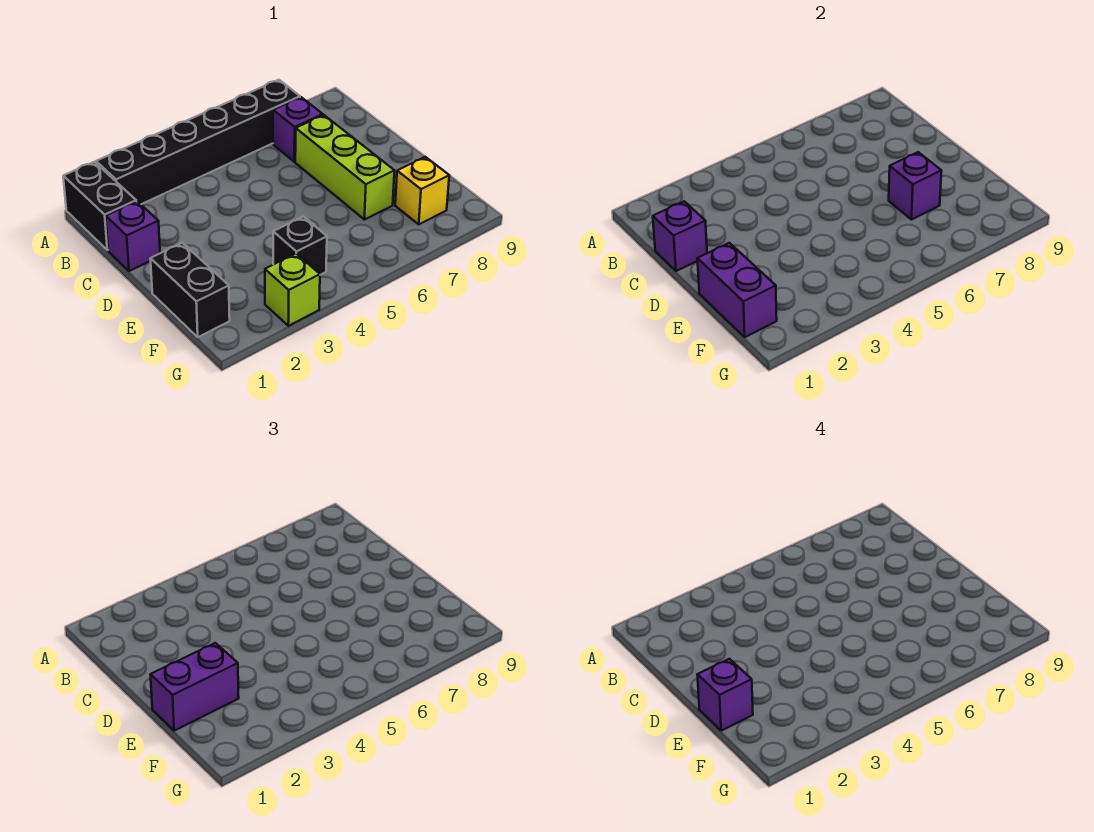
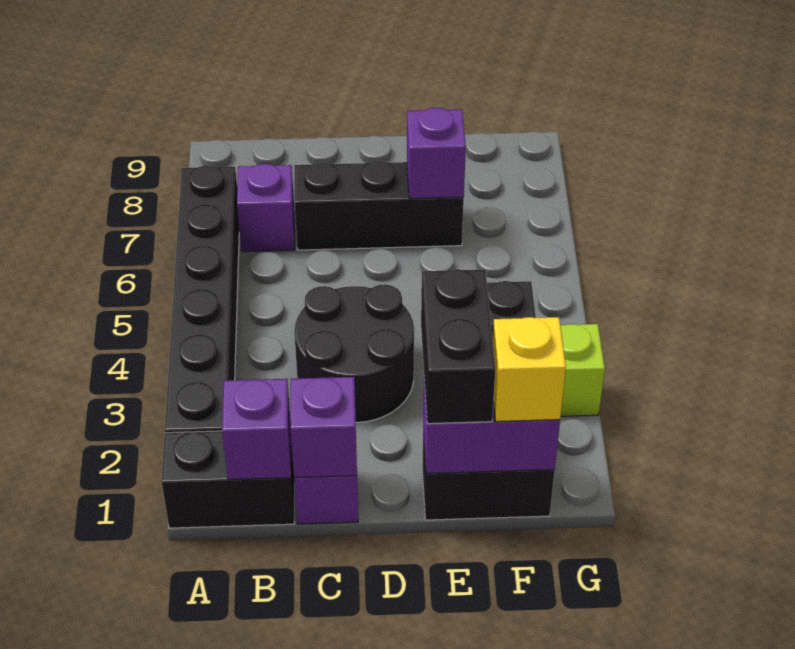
none -> black round brick C3:D4 level 1
lime brick C7:E7 level 1 -> black brick C7:E7 level 1
purple brick E1:E2 level 3 -> black brick E1:E2 level 3
purple brick E1 level 4 -> purple brick B1 level 2
yellow brick F8 level 1 -> yellow brick F1 level 3

